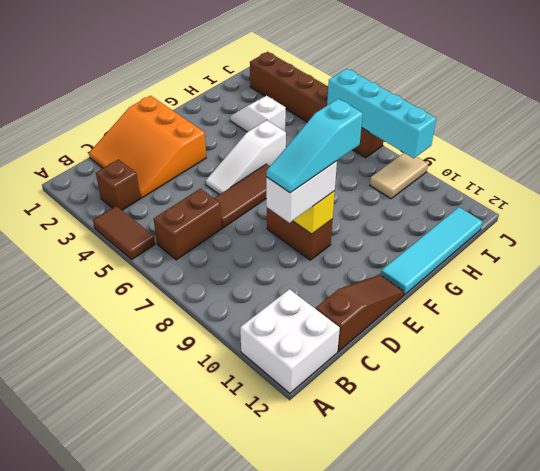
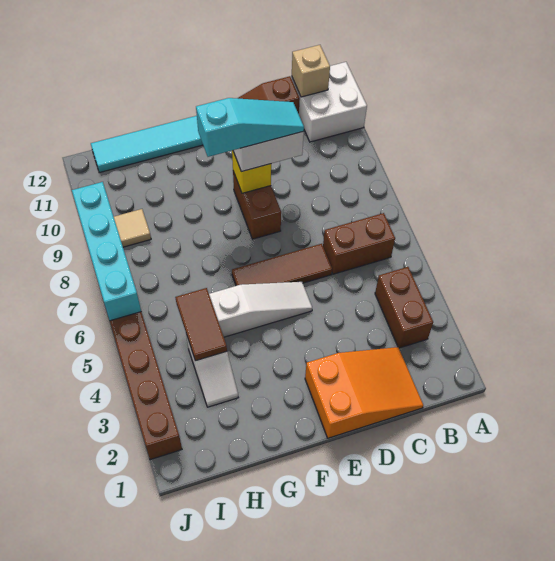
brown tile A4:A5 level 1 -> brown tile H4:H5 level 2
brown brick B3 level 1 -> brown brick B3:B4 level 1
none -> tan brick B12 level 2
orange slope C1:E3 level 1 top E -> orange slope C1:E2 level 1 top E

